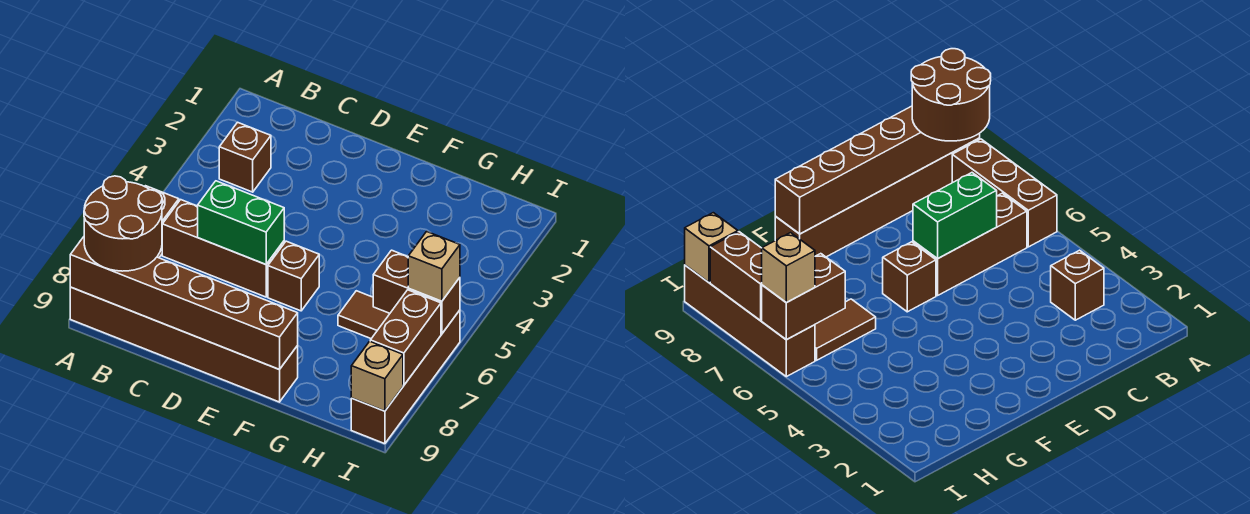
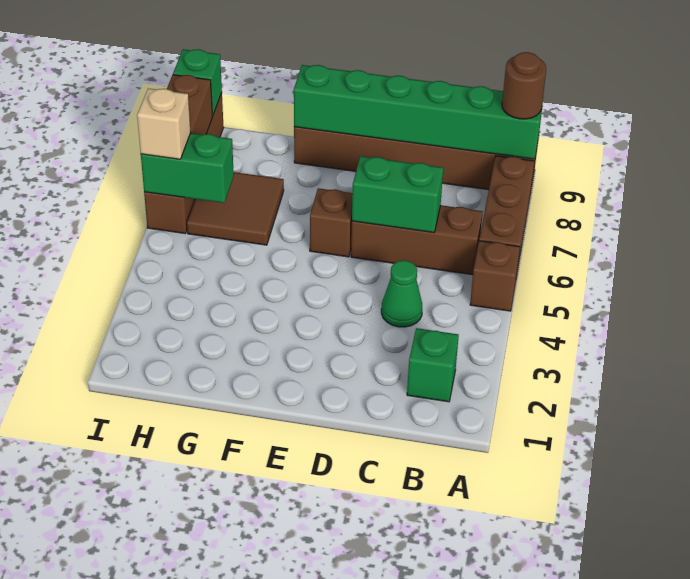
brown round brick A8:B9 level 3 -> brown round brick A9 level 3
brown brick A9:F9 level 2 -> green brick A9:F9 level 2
none -> green brick B2 level 1
brown brick B3 level 1 -> brown brick A5 level 1
none -> green cone C4 level 1
brown tile G6:H6 level 1 -> brown tile G6:H7 level 1
brown brick H6:I6 level 2 -> green brick H6:I6 level 2
tan brick I9 level 2 -> green brick I9 level 2

